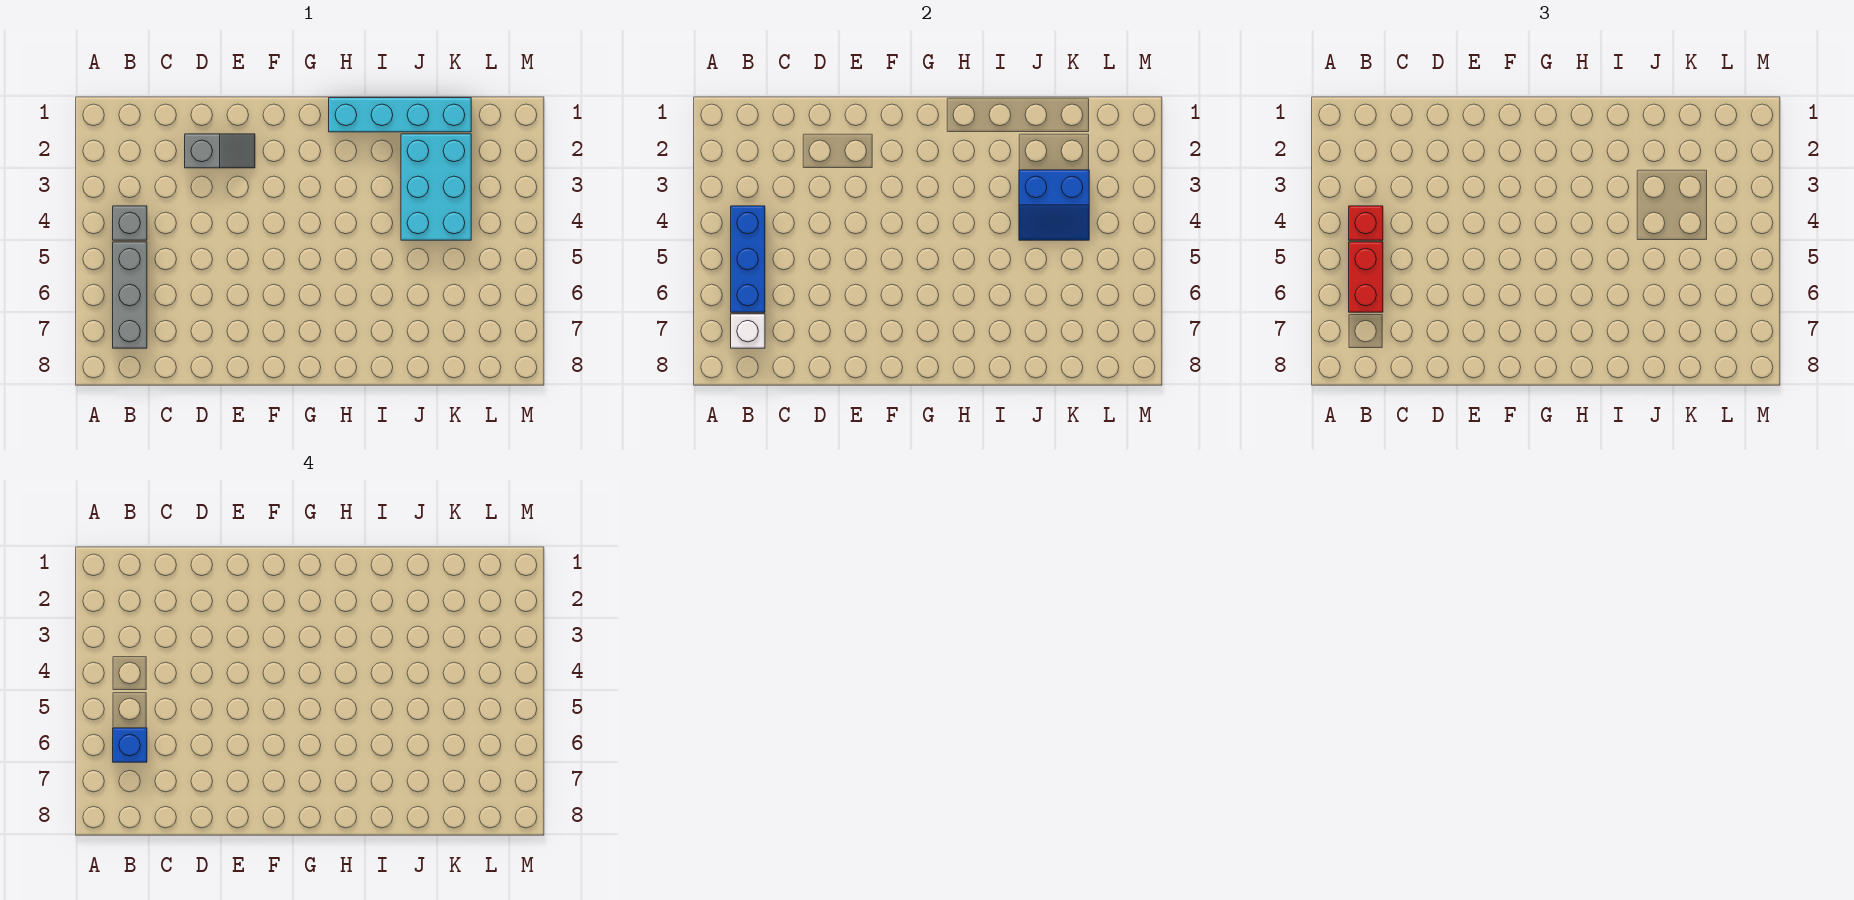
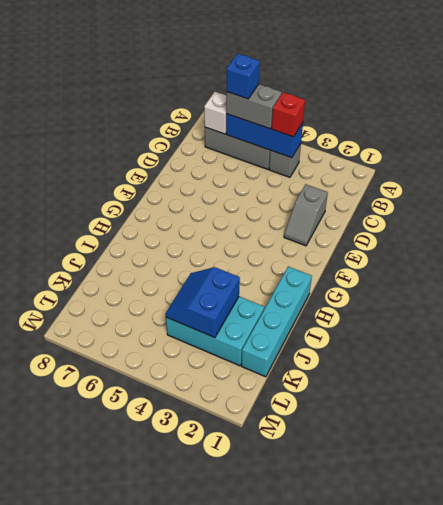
red brick B5:B6 level 3 -> grey brick B5:B6 level 3

